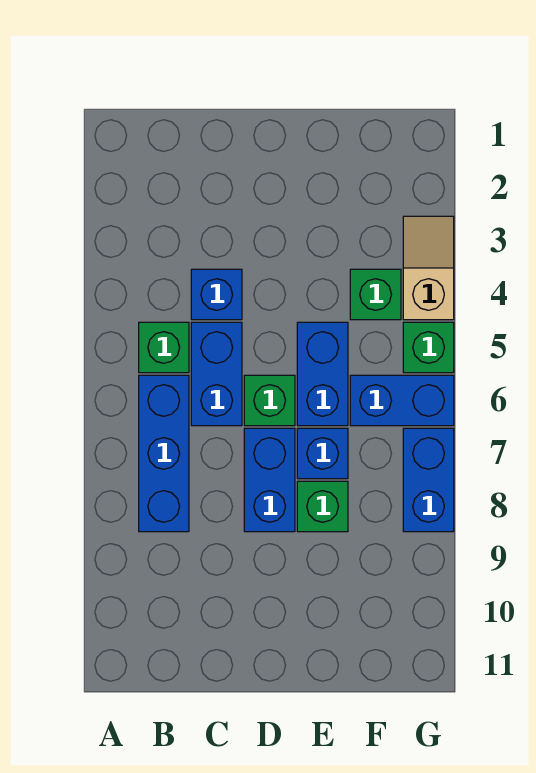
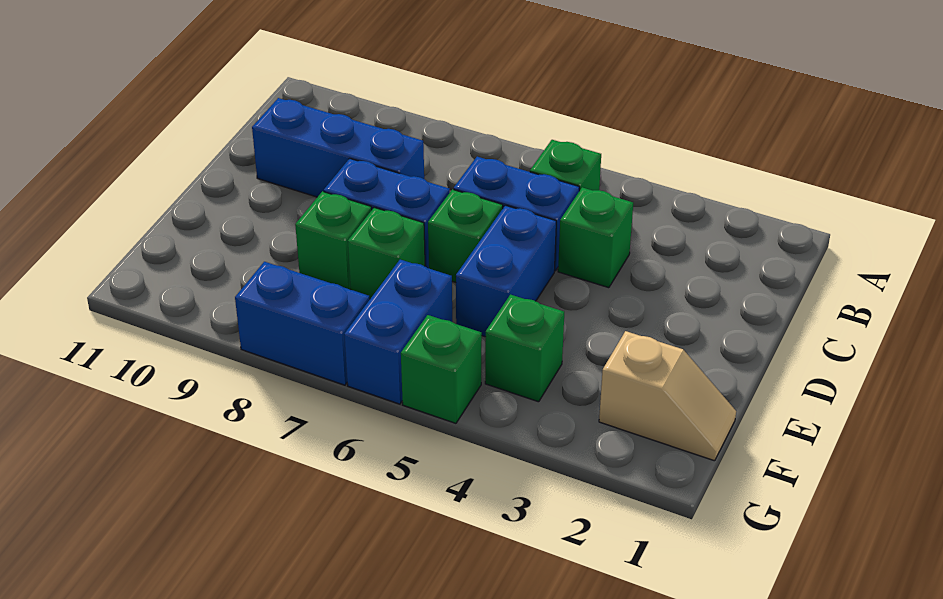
blue brick B6:B8 level 1 -> blue brick C8:C10 level 1
blue brick C4 level 1 -> green brick C4 level 1
blue brick E5:E6 level 1 -> blue brick D5:E5 level 1
blue brick E7 level 1 -> green brick E7 level 1
tan slope G3:G4 level 1 top 4 -> tan slope F1:F2 level 1 top 2

